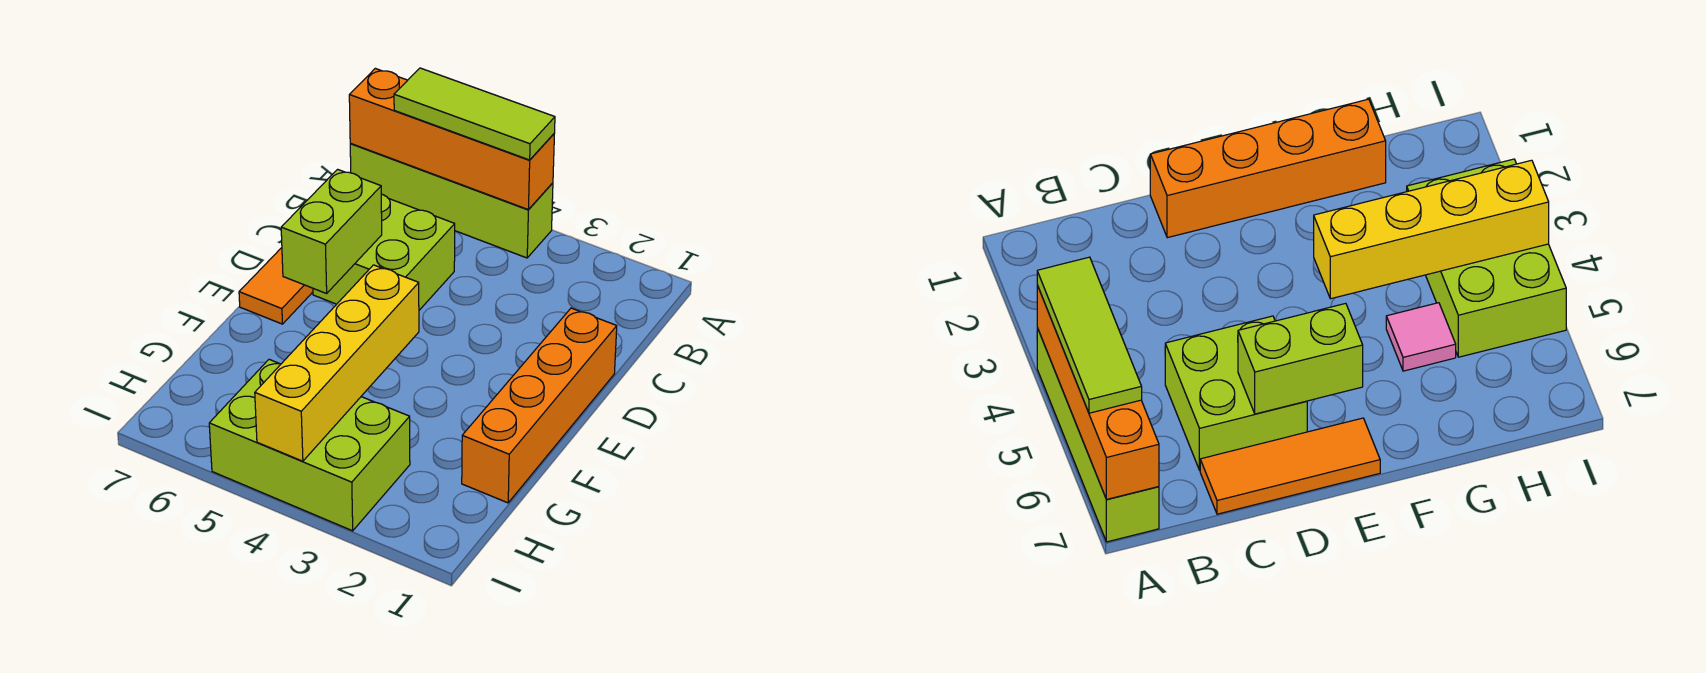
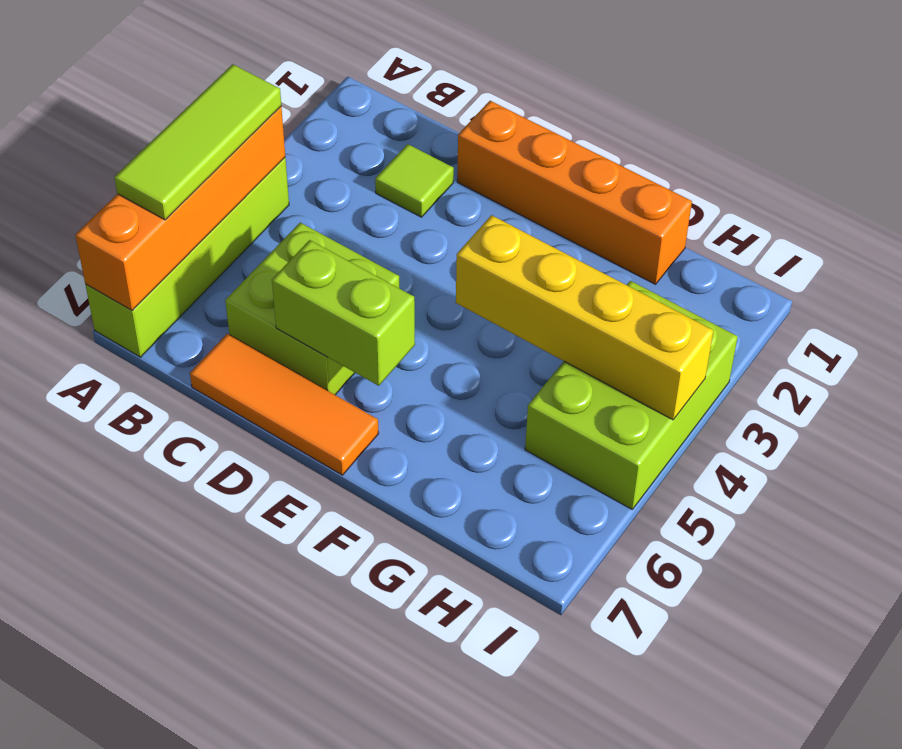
none -> lime tile C2 level 1
pink tile G5 level 1 -> none

